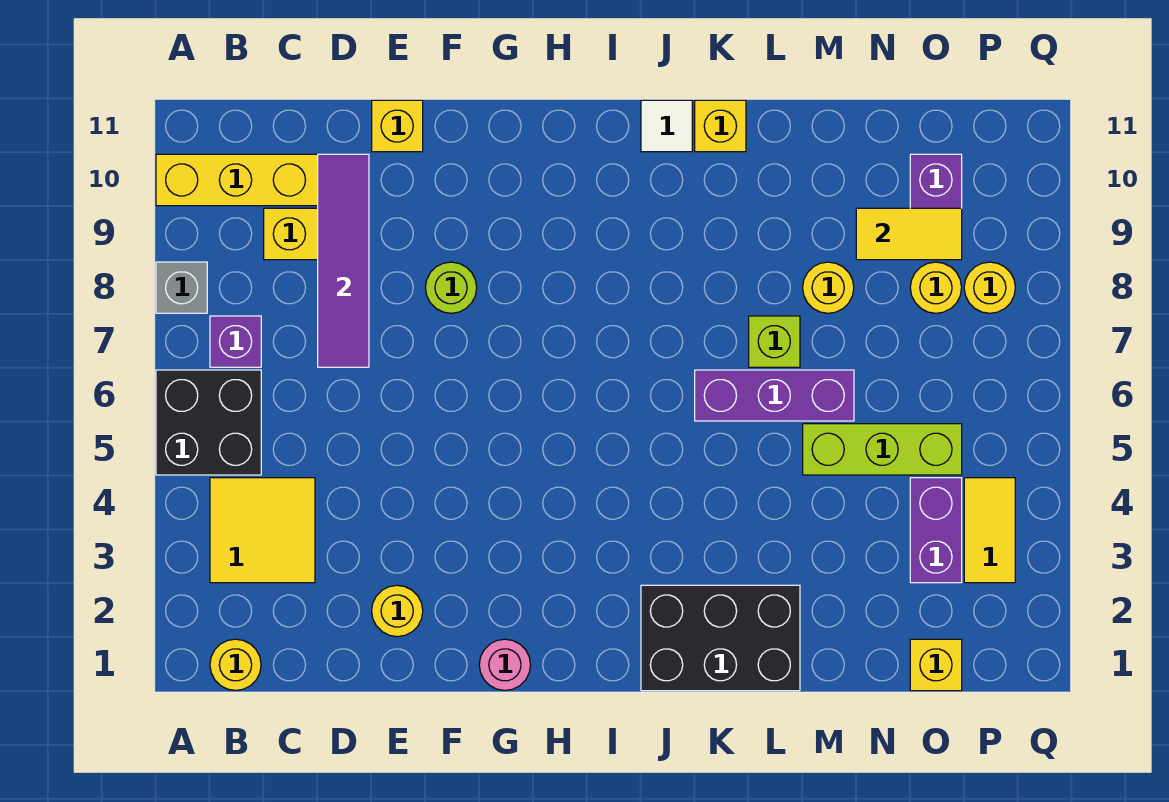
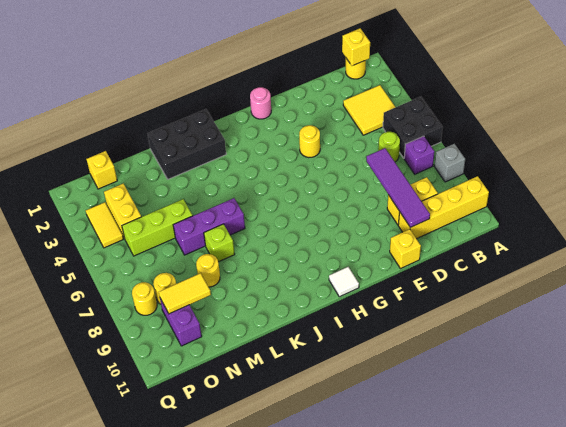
yellow round brick E2 level 1 -> yellow round brick F4 level 1
lime round brick F8 level 1 -> lime round brick C6 level 1
white tile J11 level 1 -> white tile H11 level 1
yellow brick K11 level 1 -> yellow brick B1 level 2
purple brick O3:O4 level 1 -> yellow brick O3:O4 level 1

